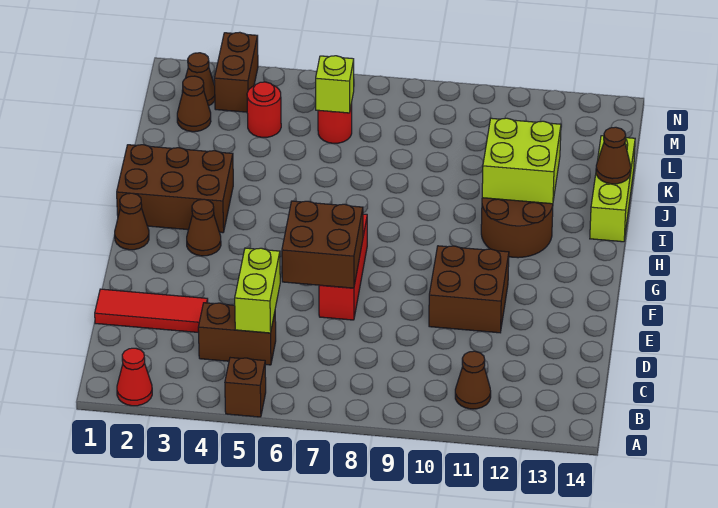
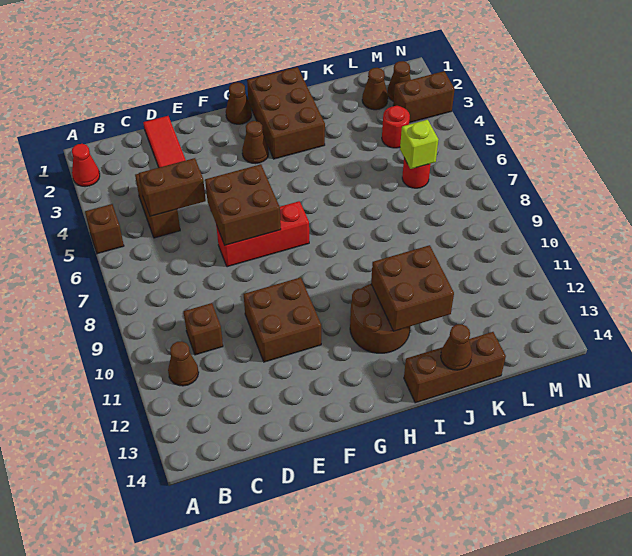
lime brick C5:D5 level 2 -> brown brick C5:D5 level 2
none -> brown brick C10 level 1
lime brick I11:J12 level 2 -> brown brick I11:J12 level 2
lime brick I14:K14 level 1 -> brown brick I14:K14 level 1

